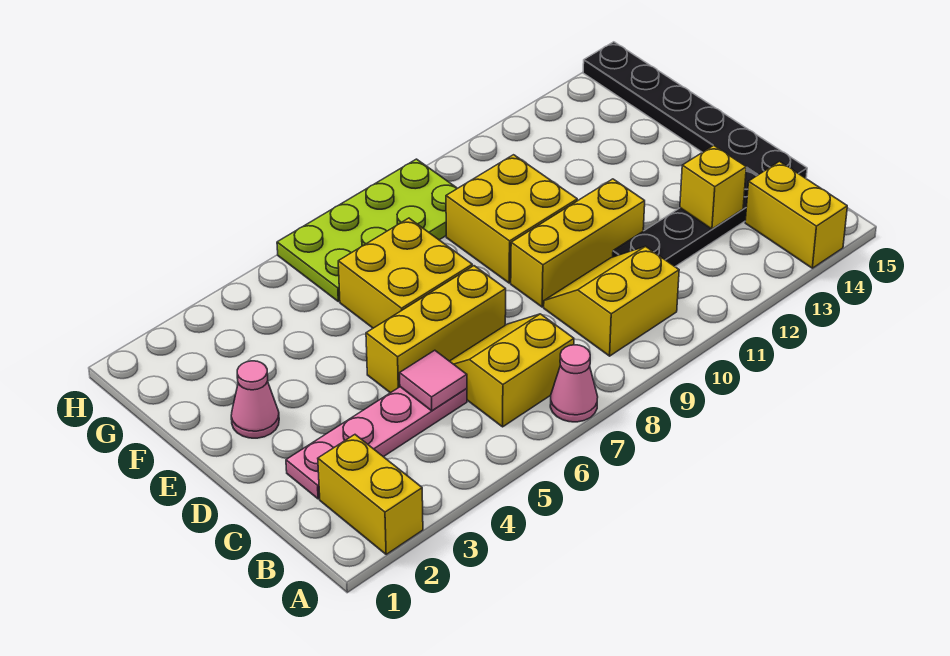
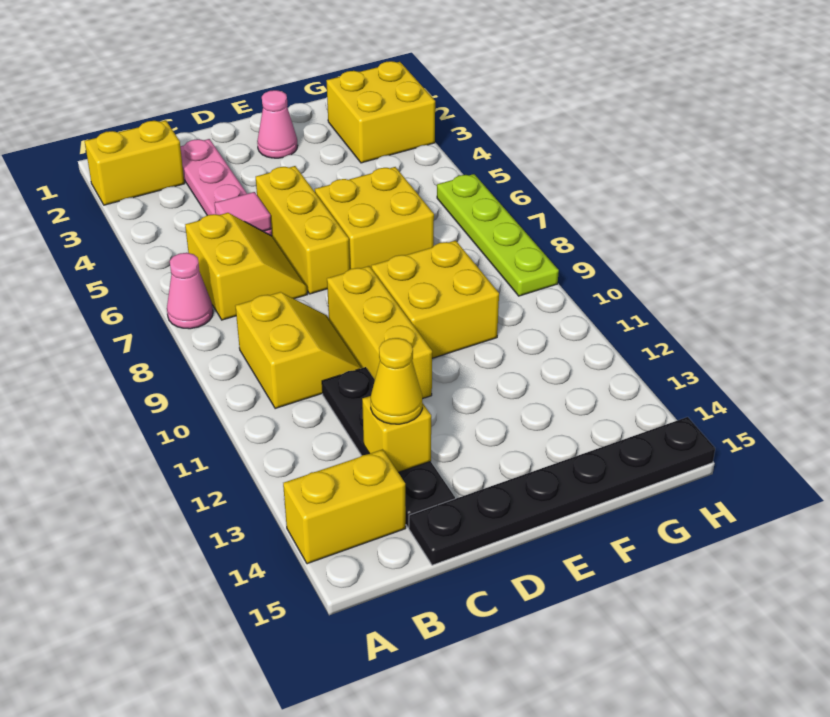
none -> yellow cone C13 level 3
none -> yellow brick G2:H3 level 1
lime plate G6:H9 level 1 -> lime plate H6:H9 level 1

